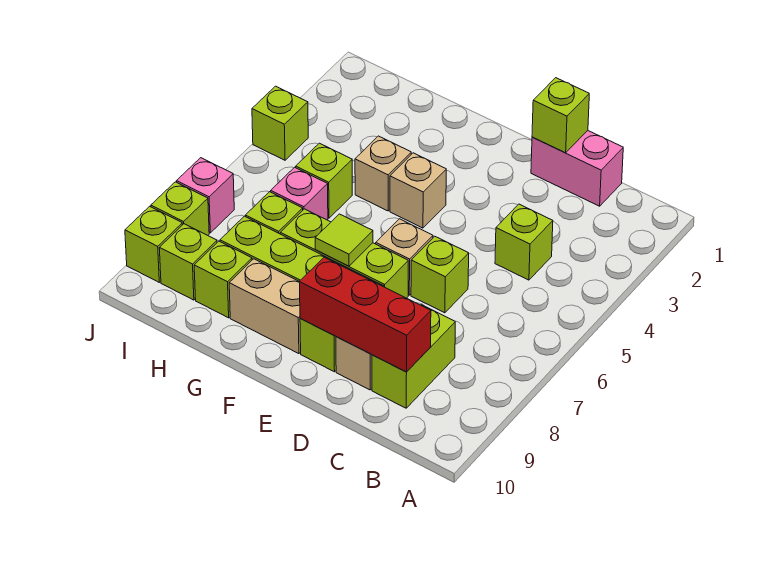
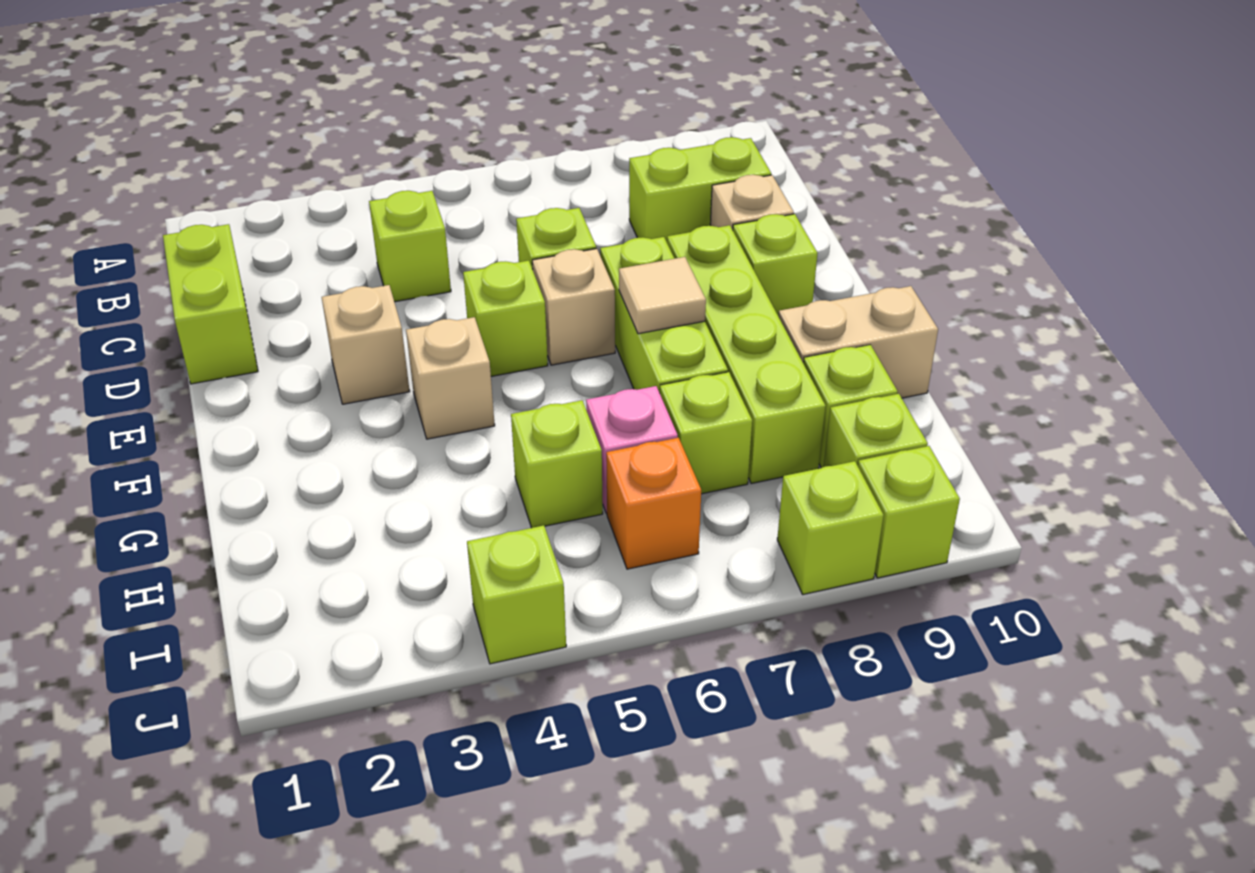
pink brick C1:D1 level 1 -> lime brick C1:D1 level 1
red brick C9:E9 level 2 -> none
lime brick D1 level 2 -> lime brick E5 level 1
lime tile F7 level 2 -> tan tile F7 level 2
tan brick F9:G9 level 1 -> tan brick G9:G10 level 1
tan brick G4 level 1 -> tan brick E3 level 1
none -> orange brick I6 level 1
pink brick J7 level 1 -> none

